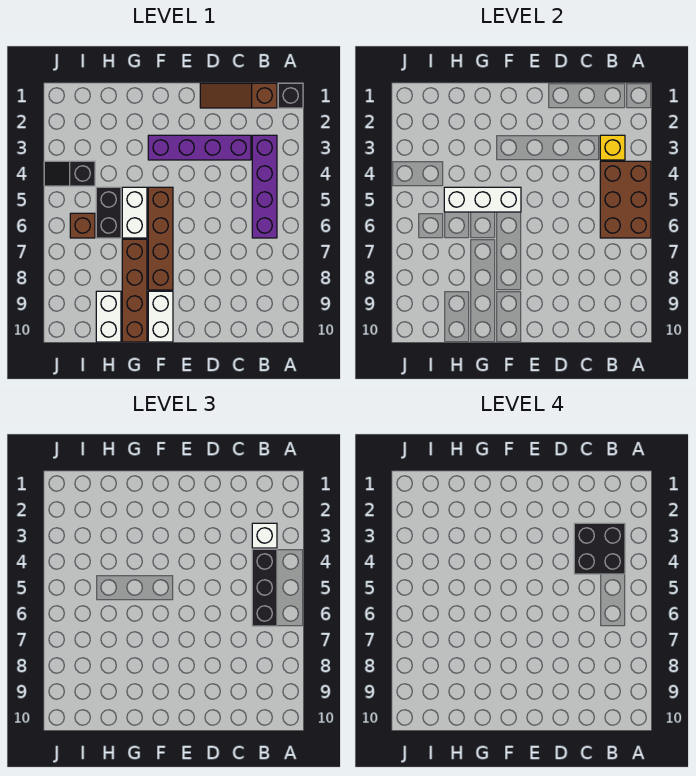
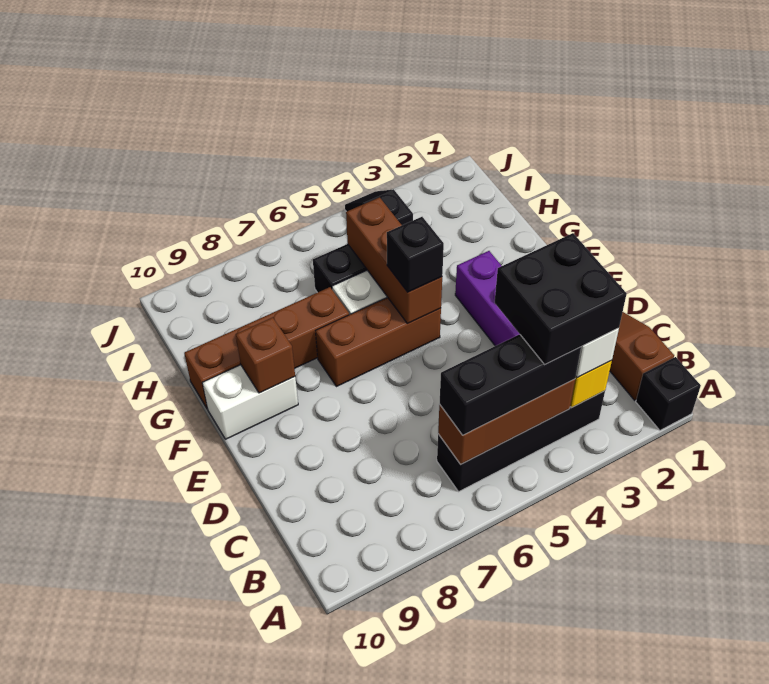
brown brick A4:B6 level 2 -> brown brick B4:B6 level 2
purple brick B3:B6 level 1 -> black brick B3:B6 level 1
brown brick F5:F8 level 1 -> brown brick F5:F7 level 1
white brick F5:H5 level 2 -> brown brick F5:H5 level 2
none -> black brick F5 level 3
white brick H9:H10 level 1 -> none
brown brick I6 level 1 -> brown brick F9 level 2

